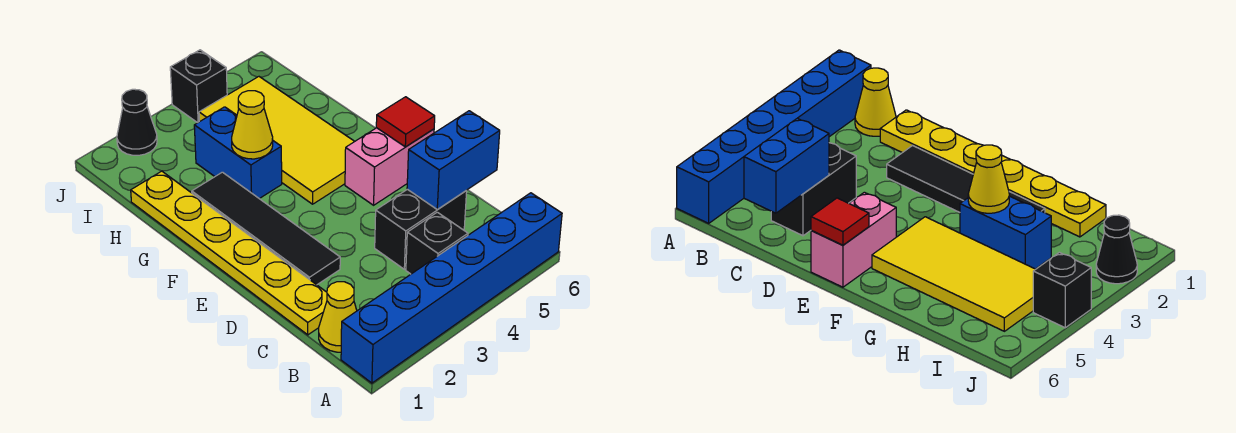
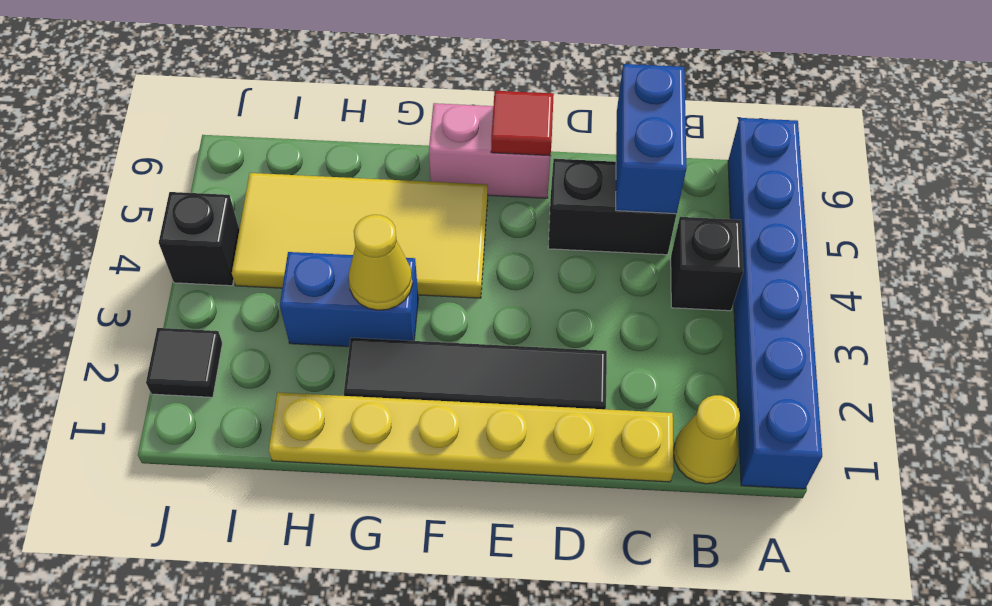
black brick C4:C5 level 1 -> black brick C5:D5 level 1
pink brick E5:E6 level 1 -> pink brick E6:F6 level 1
black cone J2 level 1 -> black tile J2 level 1

